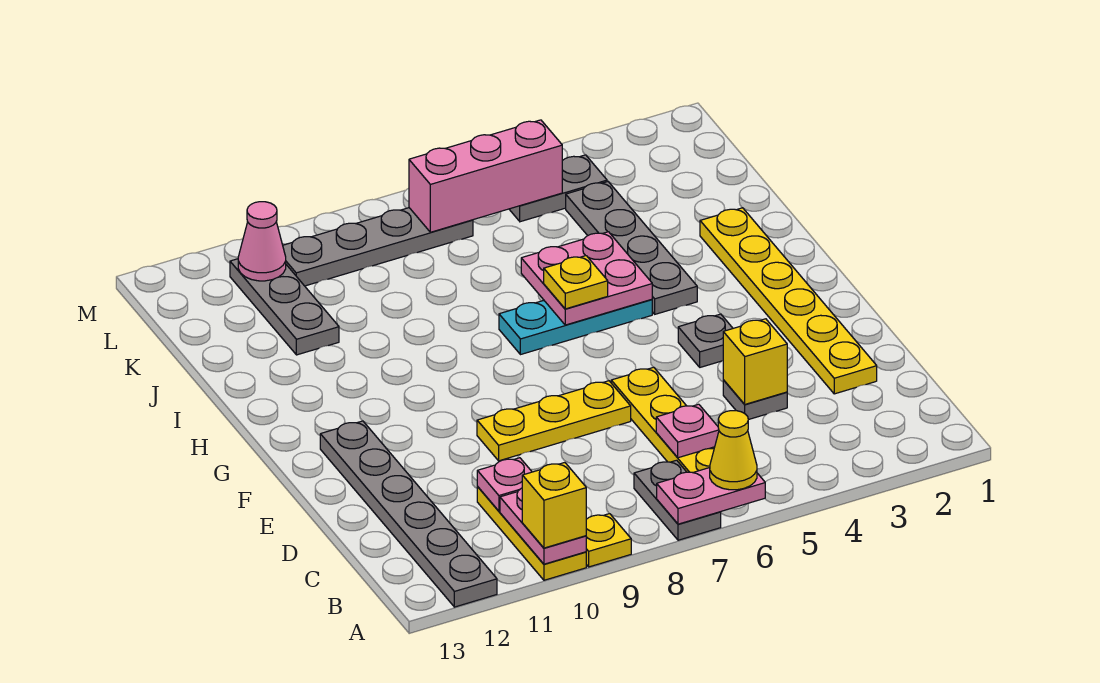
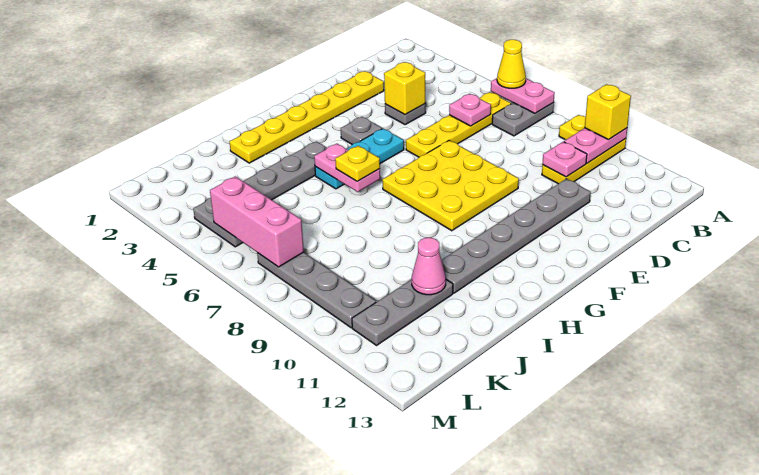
grey plate A12:F12 level 1 -> grey plate D11:I11 level 1
yellow plate E7:E9 level 1 -> yellow plate E7:G9 level 1
cyan plate H5:H7 level 1 -> cyan plate F5:H5 level 1
pink plate H5:I6 level 2 -> pink plate H5:H6 level 2
pink cone L11 level 2 -> pink cone J11 level 2

